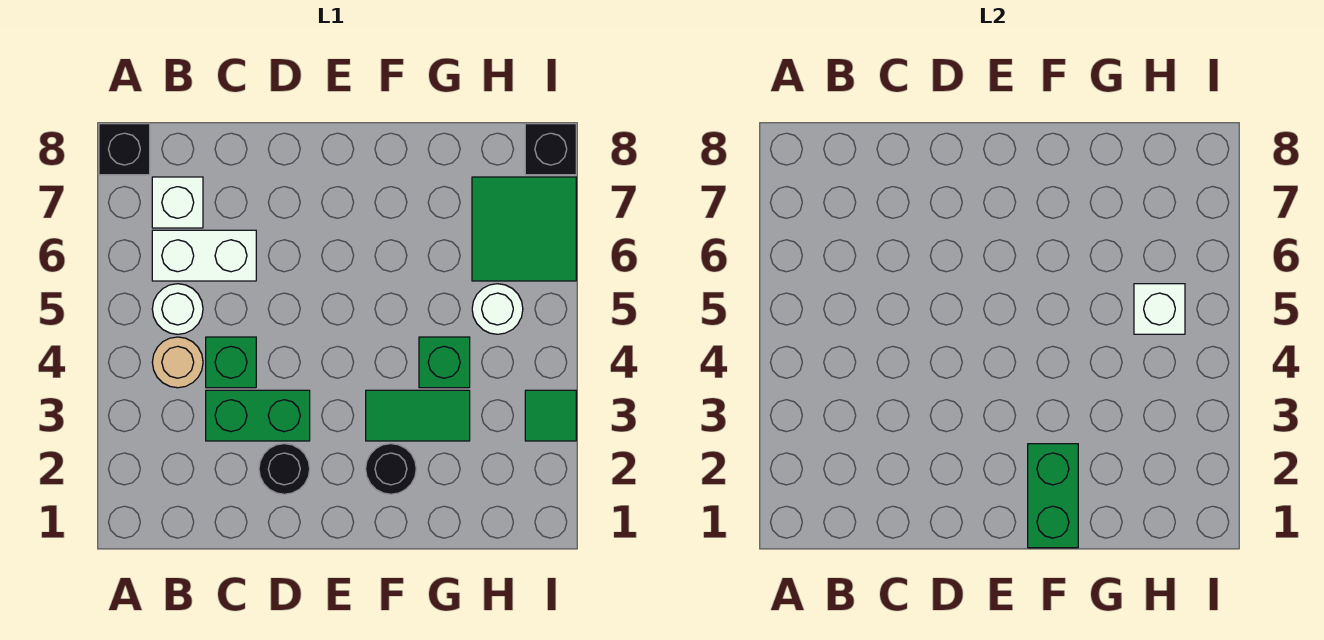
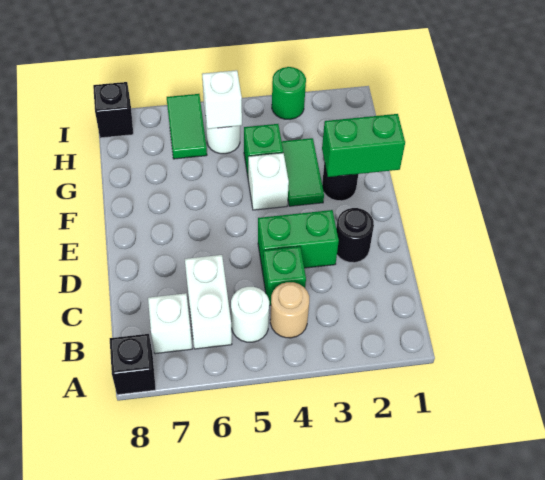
green brick C3:D3 level 1 -> green brick D3:D4 level 1
none -> white brick F4 level 1
green tile H6:I7 level 1 -> green tile H6:I6 level 1
green tile I3 level 1 -> green round brick I3 level 1

